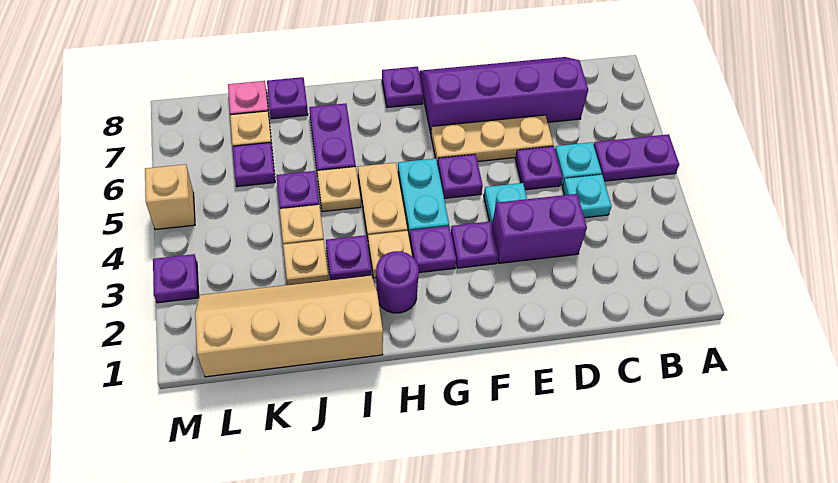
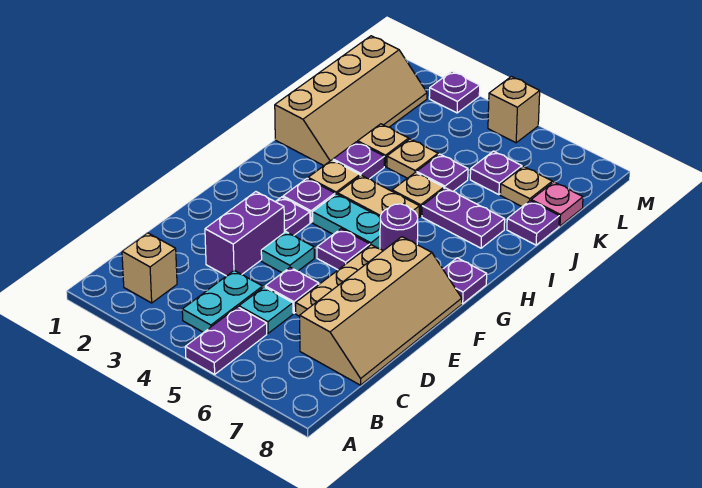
none -> tan brick B2 level 1
cyan plate C4 level 1 -> cyan plate B4:C4 level 1
purple slope C7:F8 level 1 top 7 -> tan slope C7:F8 level 1 top 7
purple round brick H2 level 1 -> purple round brick G6 level 1

